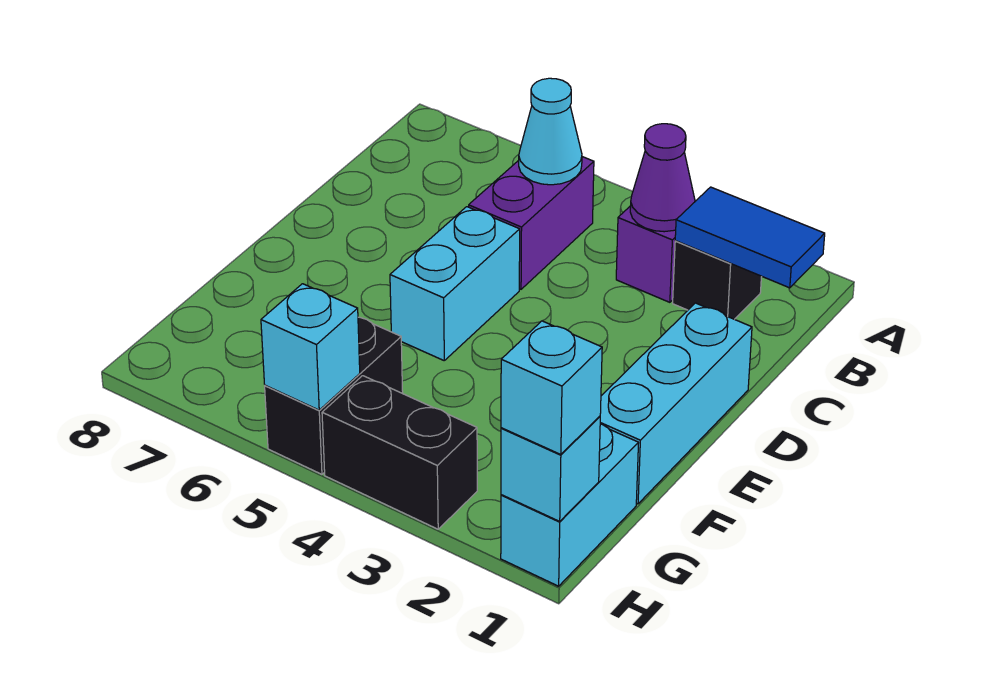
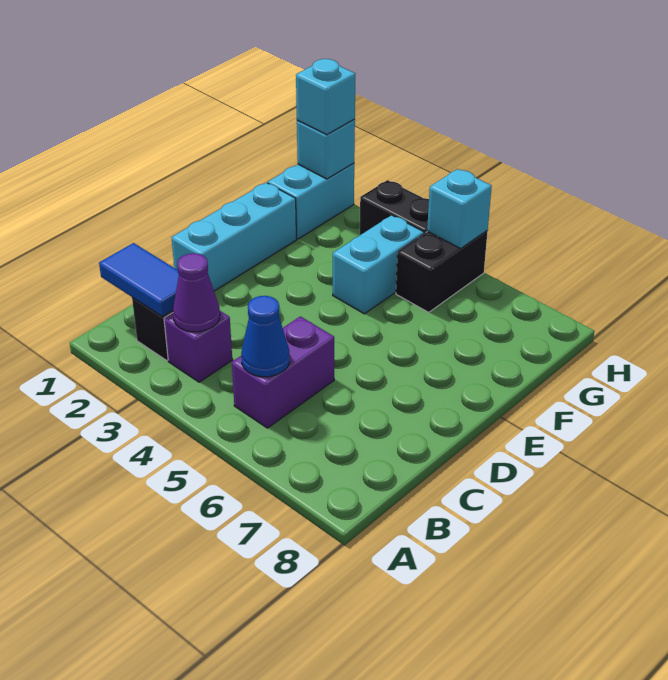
cyan cone B5 level 2 -> blue cone B5 level 2
cyan brick D5:E5 level 1 -> cyan brick F4:G4 level 1

